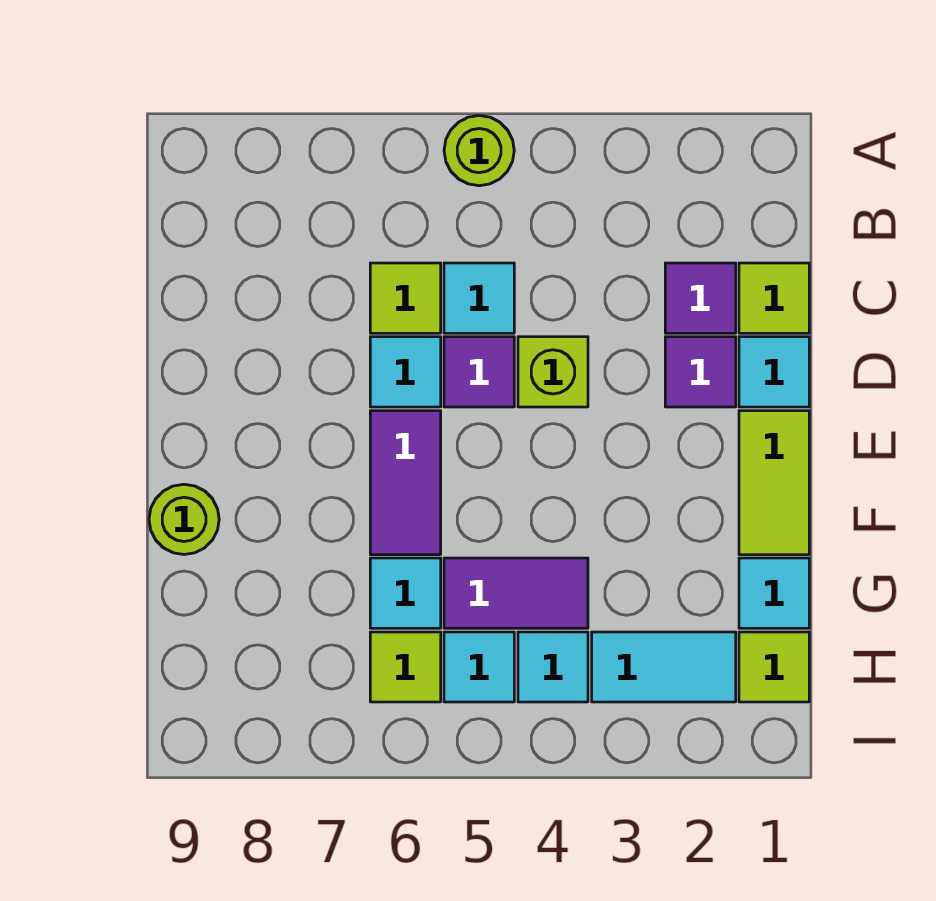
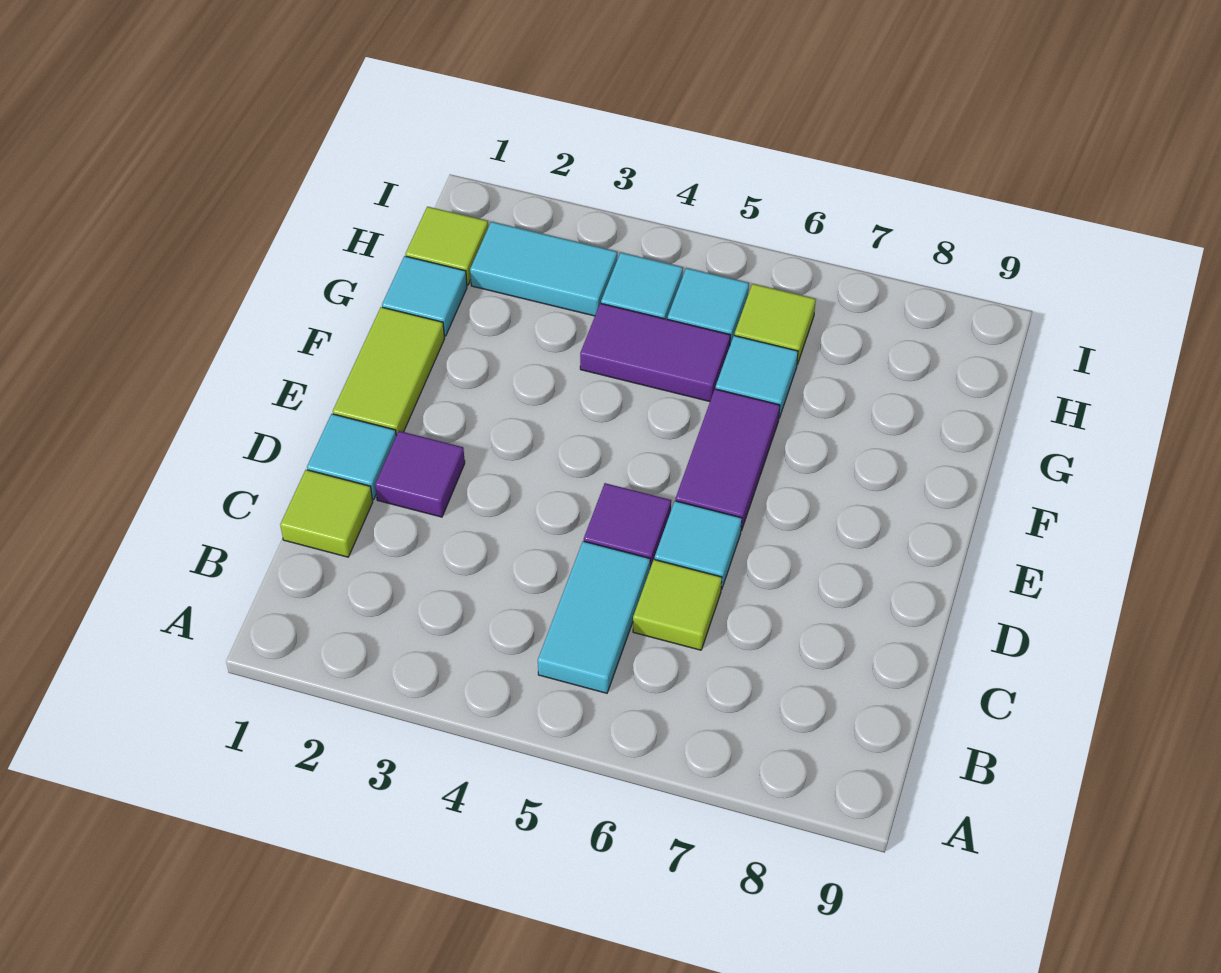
lime round brick A5 level 1 -> none
purple tile C2 level 1 -> none
cyan tile C5 level 1 -> cyan tile B5:C5 level 1
lime brick D4 level 1 -> none
lime round brick F9 level 1 -> none

